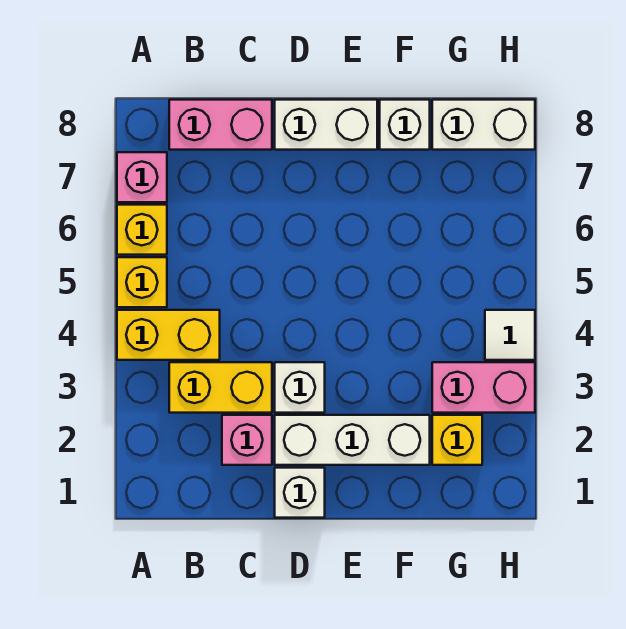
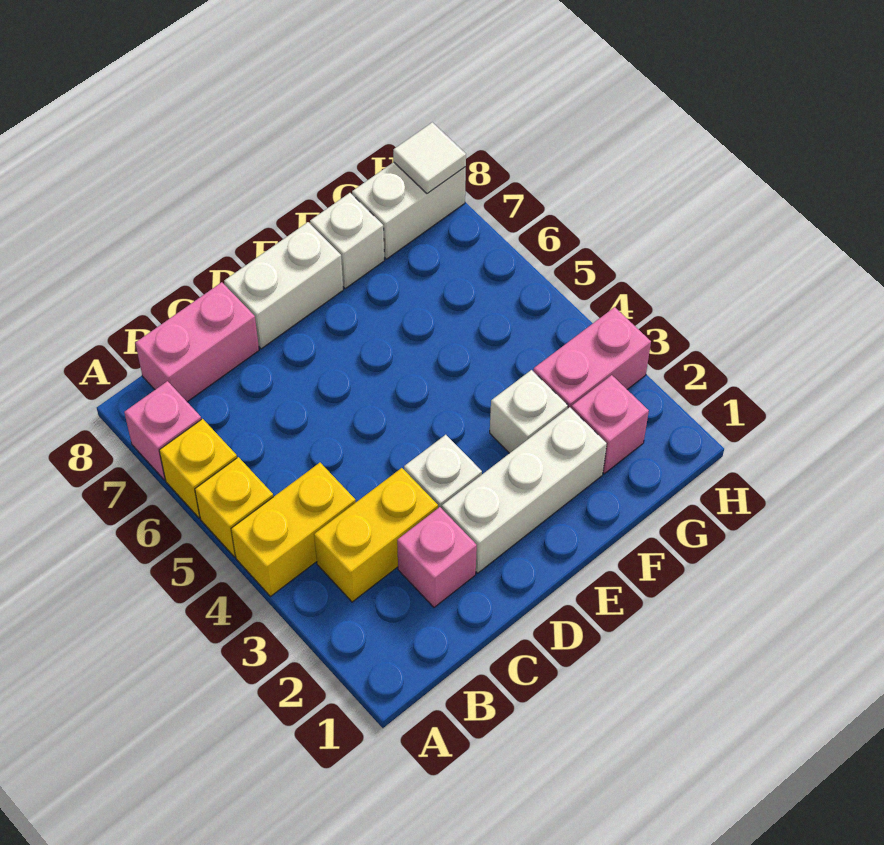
white brick D1 level 1 -> white brick F3 level 1
yellow brick G2 level 1 -> pink brick G2 level 1
white tile H4 level 1 -> white tile H8 level 2

